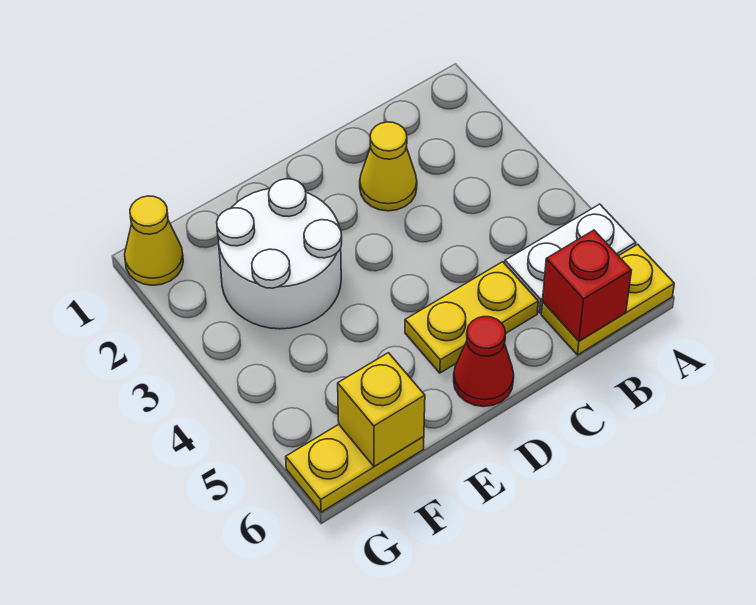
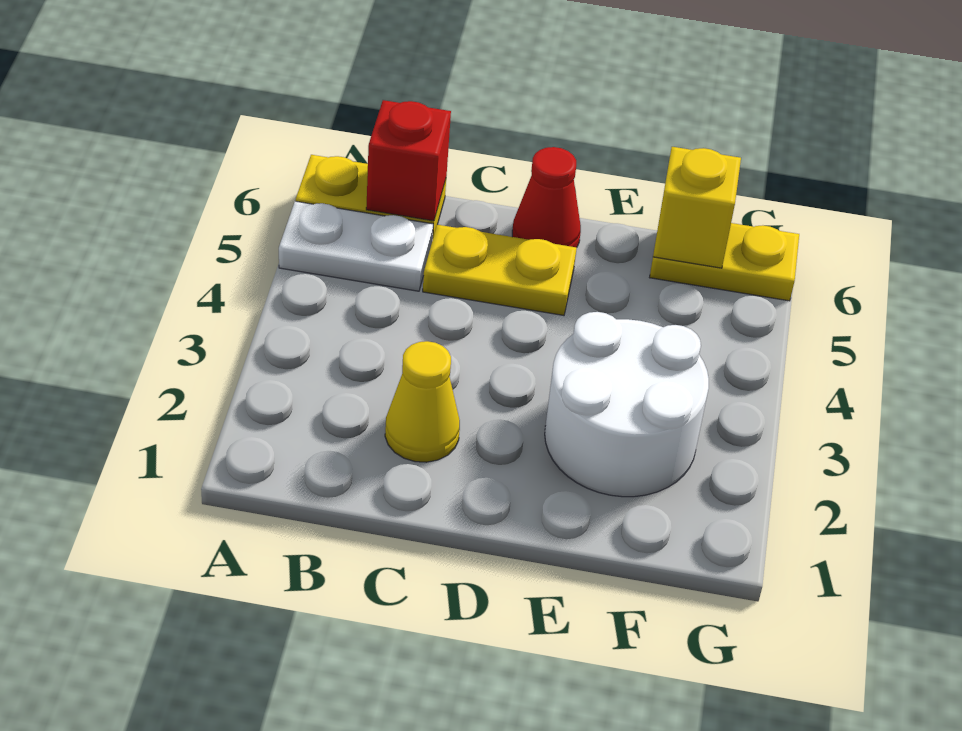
yellow cone G1 level 1 -> none

